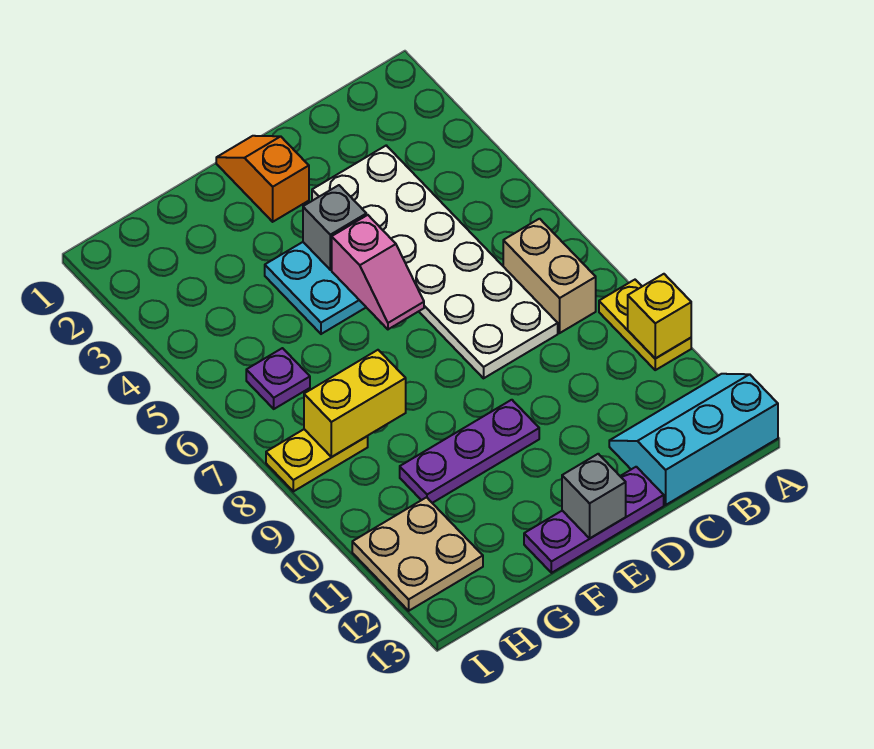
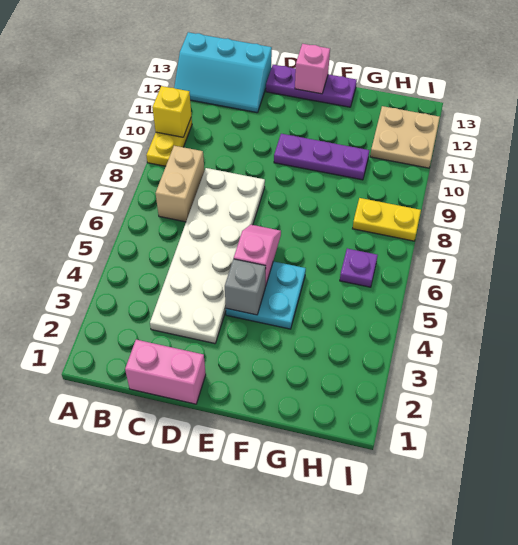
none -> pink brick C1:D1 level 1
orange slope E1:E2 level 1 top 2 -> none
grey brick E13 level 2 -> pink brick E13 level 2
yellow brick G8:H8 level 2 -> none

